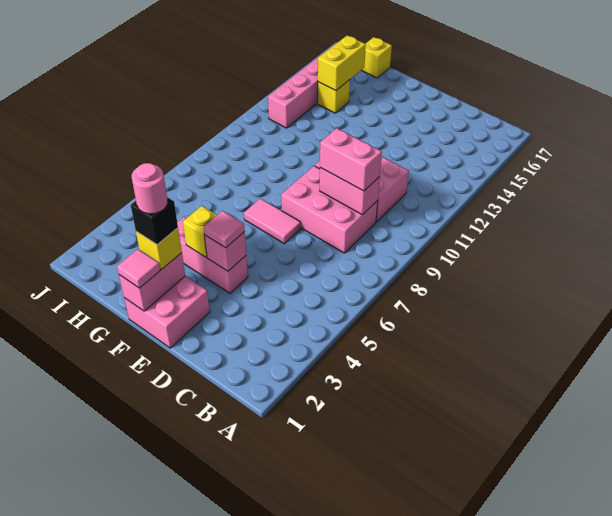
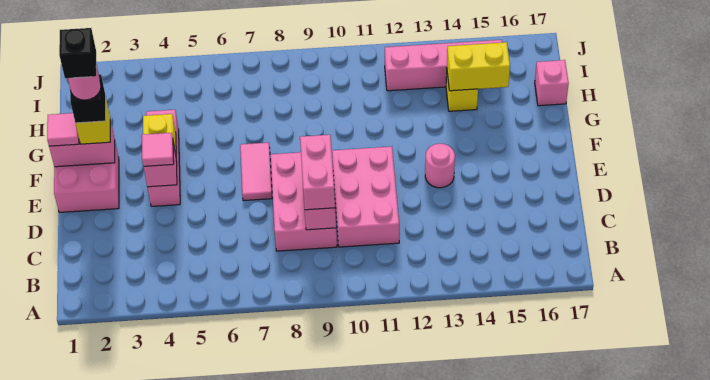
none -> pink round brick E13 level 1
none -> black brick F2 level 6
yellow brick H17 level 1 -> pink brick H17 level 1

